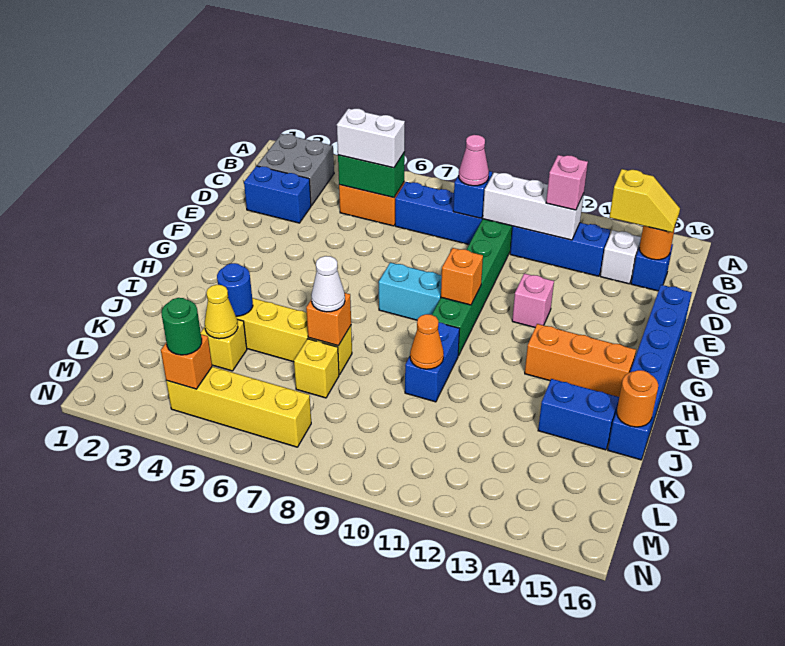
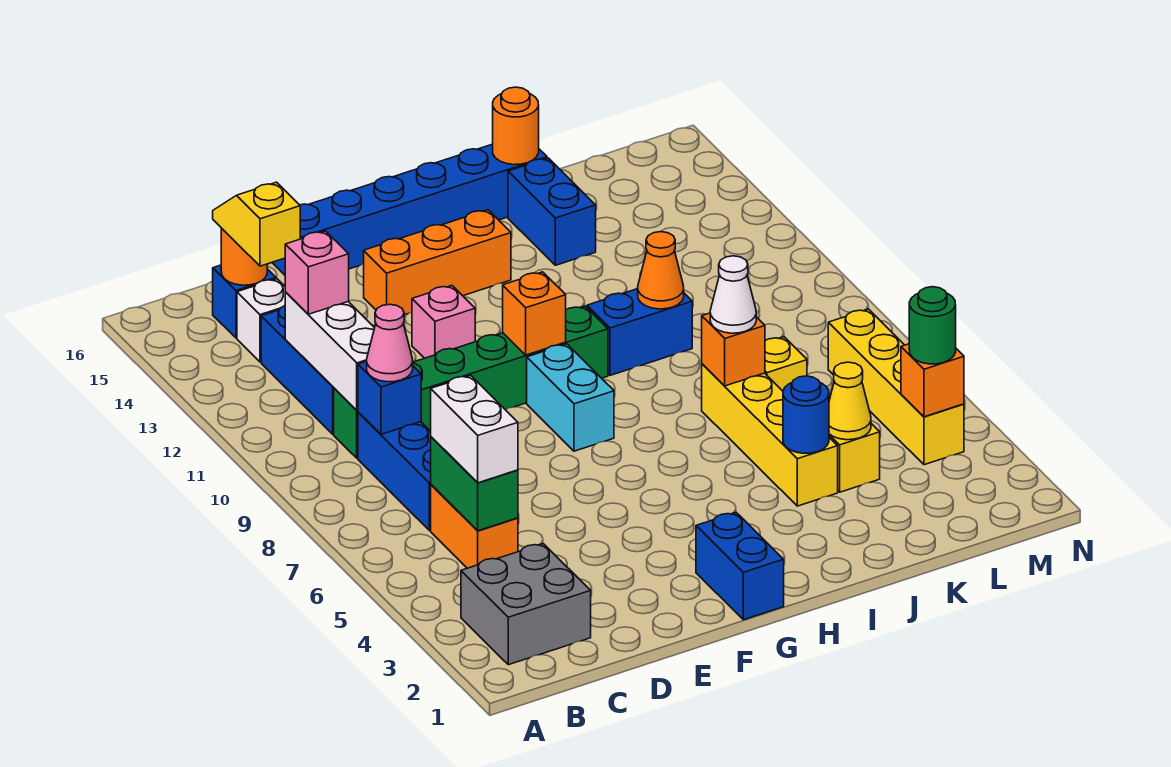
blue brick D2:D3 level 1 -> blue brick G1:G2 level 1
orange brick H13:H15 level 1 -> orange brick F14:H14 level 1

